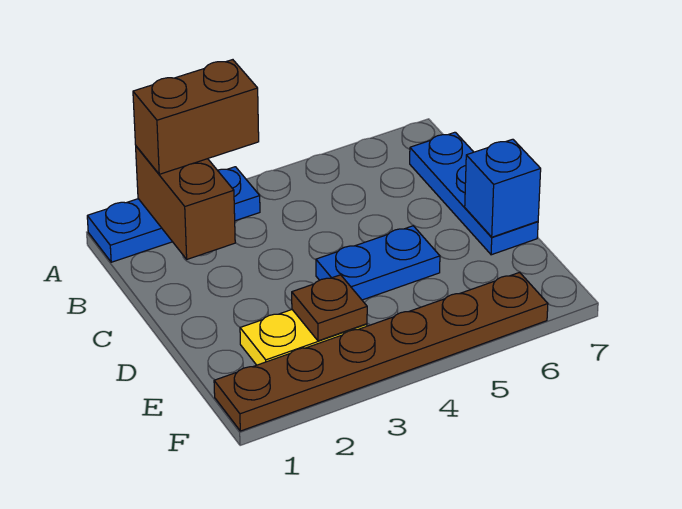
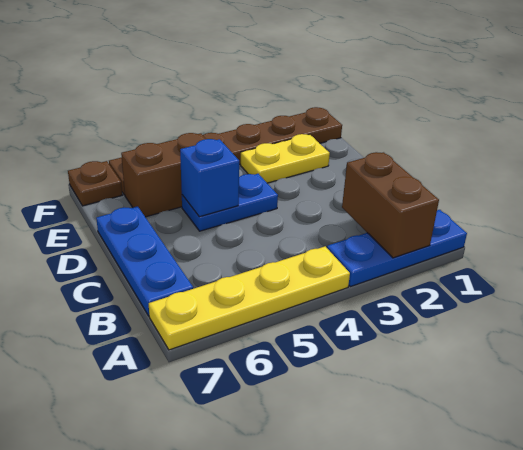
brown brick A2:A3 level 3 -> brown brick E5:E6 level 1
none -> yellow plate A4:A7 level 1
blue brick D7 level 2 -> blue brick D5 level 2
brown plate E3 level 2 -> brown plate F7 level 1

